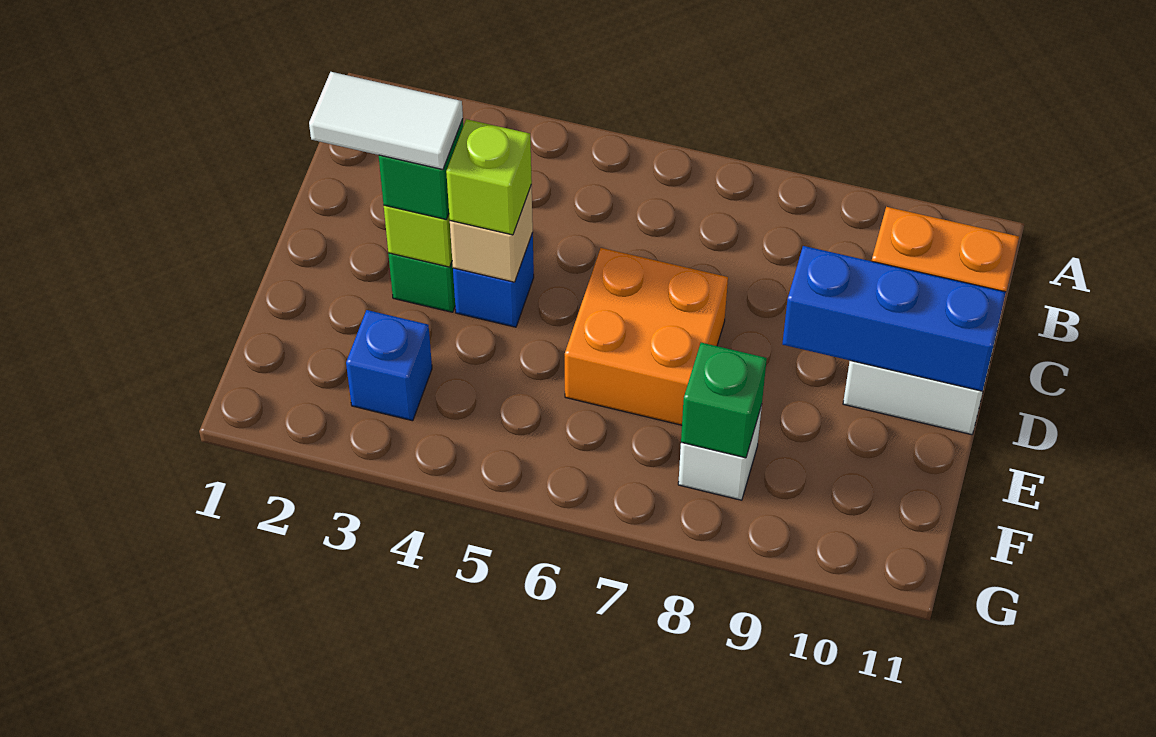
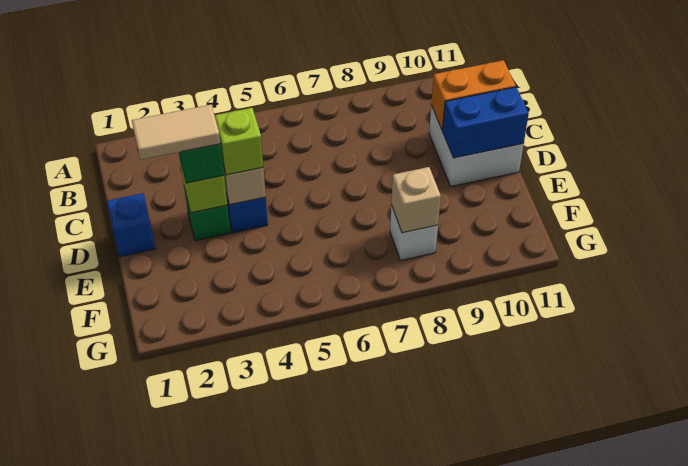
white tile D2:D3 level 4 -> tan tile D2:D3 level 4
orange brick D6:E7 level 1 -> none
blue brick D9:D11 level 2 -> blue brick D10:D11 level 2
blue brick F3 level 1 -> blue brick D1 level 1
green brick F8 level 2 -> tan brick F8 level 2

